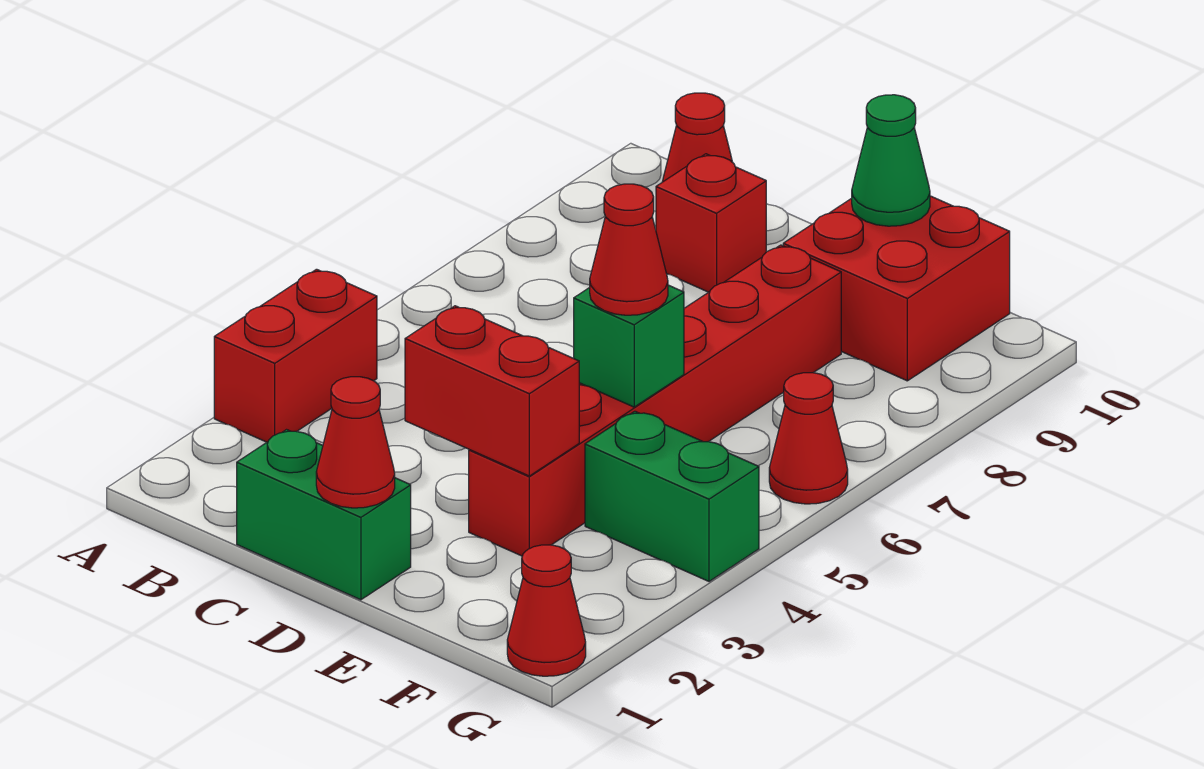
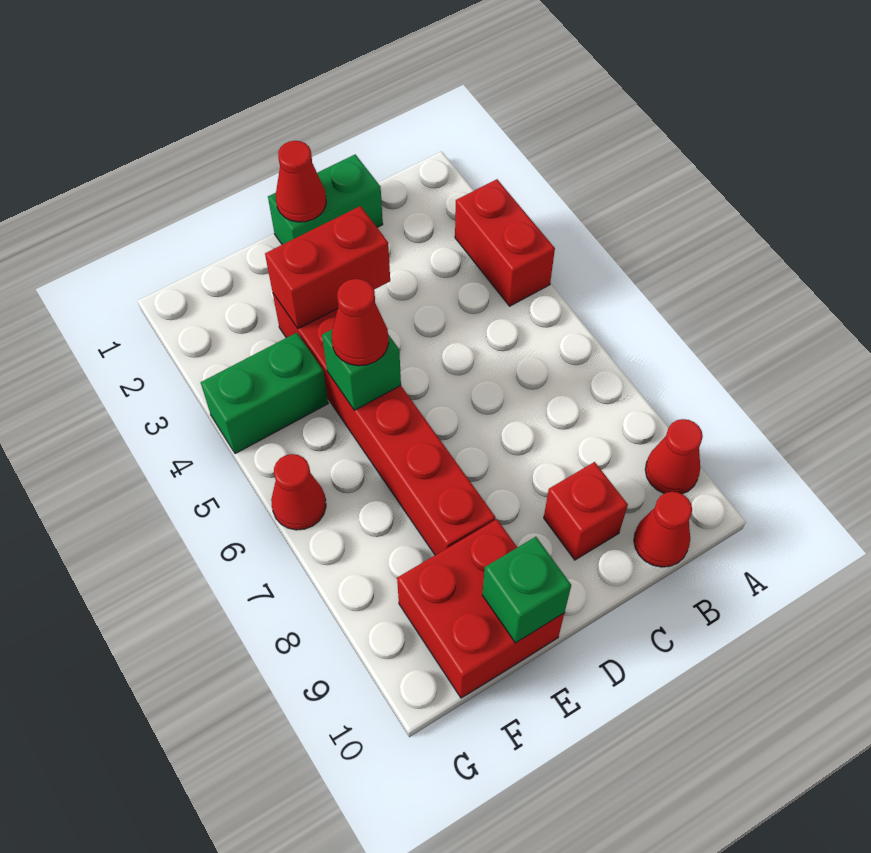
green cone E10 level 2 -> green brick E10 level 2
red cone G1 level 1 -> red cone A9 level 1

